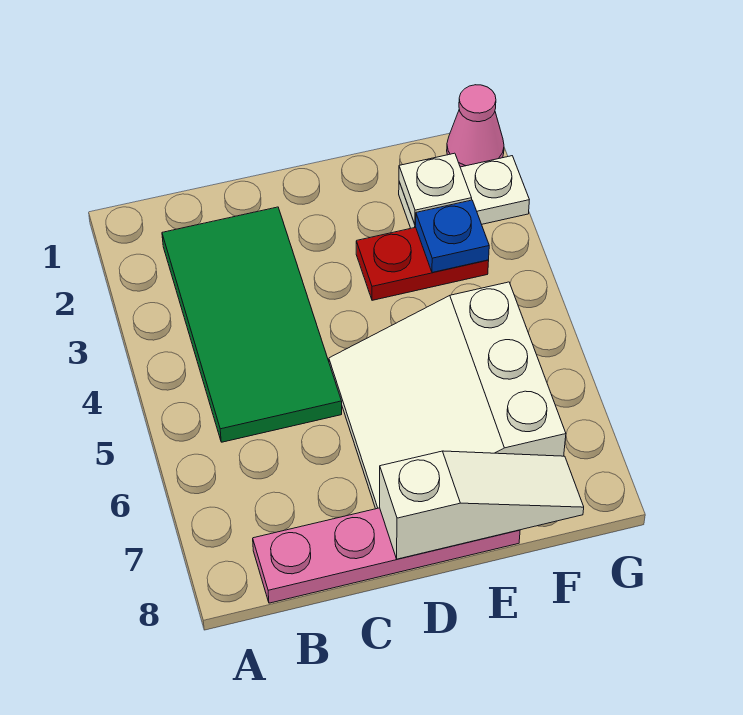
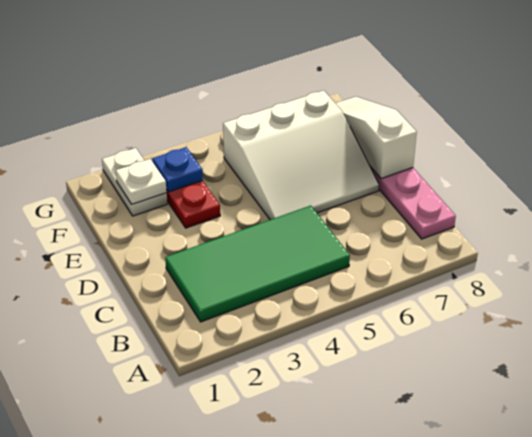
pink cone G1 level 1 -> none

